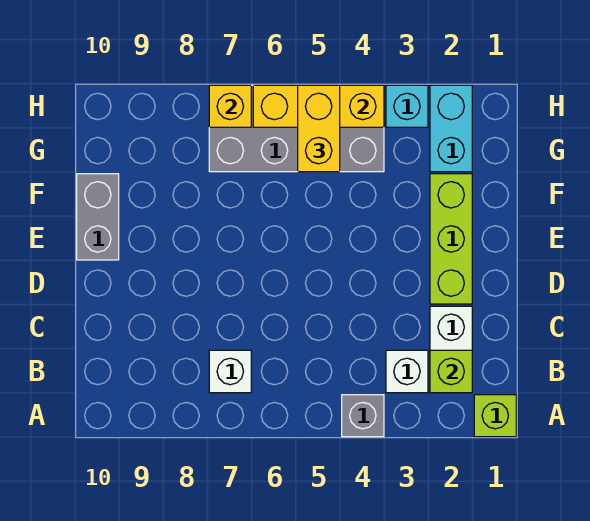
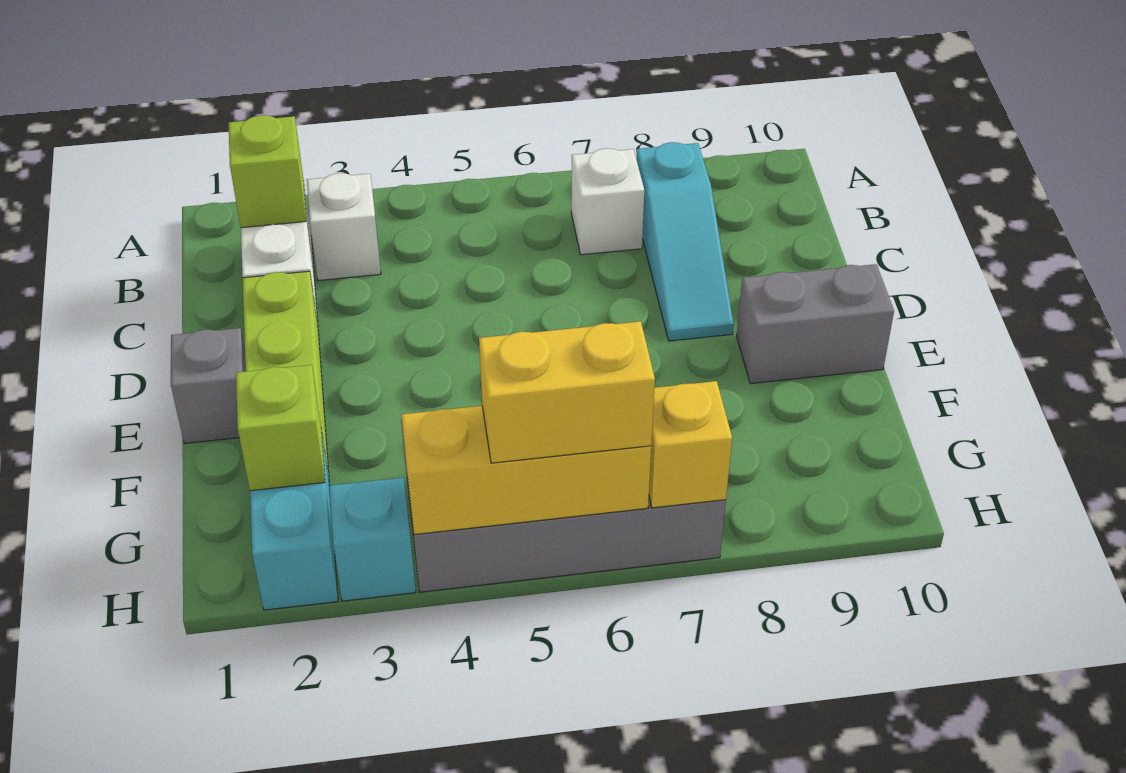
lime brick A1 level 1 -> lime brick G2 level 2
grey brick A4 level 1 -> grey brick E1 level 1
none -> cyan slope B8:D8 level 1 top B
grey brick E10:F10 level 1 -> grey brick E9:E10 level 1
yellow brick G5:H5 level 3 -> yellow brick H5:H6 level 3

